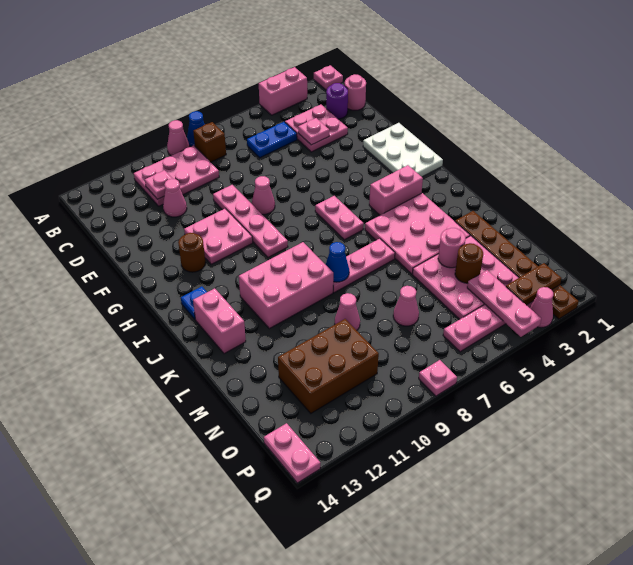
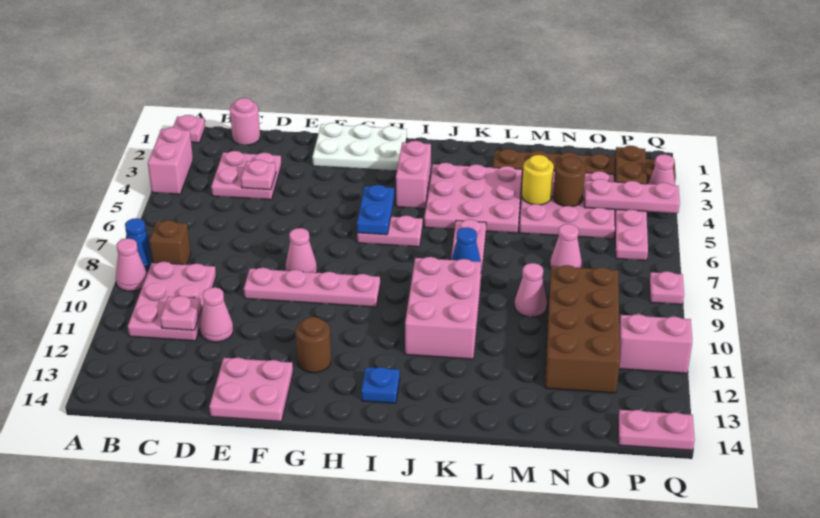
purple round brick C2 level 1 -> none
blue plate C5:C6 level 1 -> blue plate H5:H6 level 2
pink plate F10:G11 level 1 -> pink plate E13:F14 level 1
pink brick J13:K13 level 1 -> pink brick P11:Q11 level 1
pink round brick M4 level 2 -> yellow round brick M4 level 2
brown brick N10:O12 level 1 -> brown brick N9:O12 level 1

